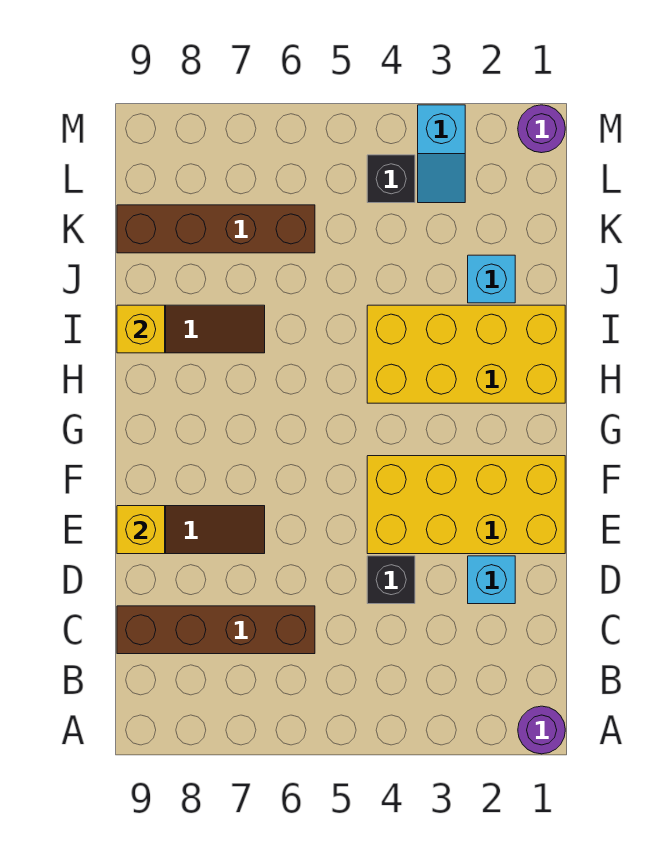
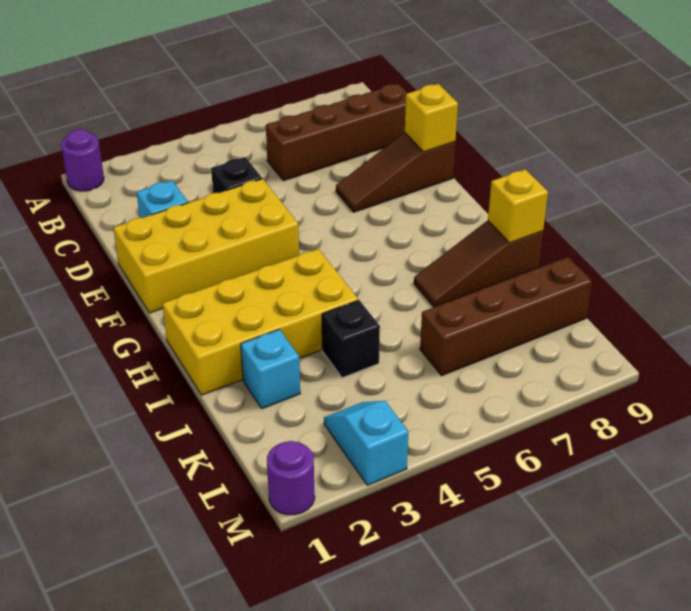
black brick L4 level 1 -> black brick J4 level 1

